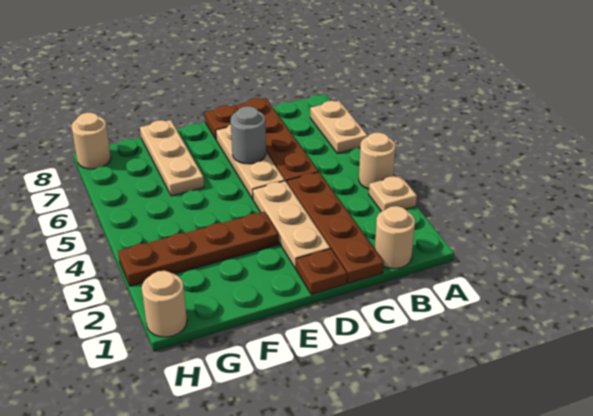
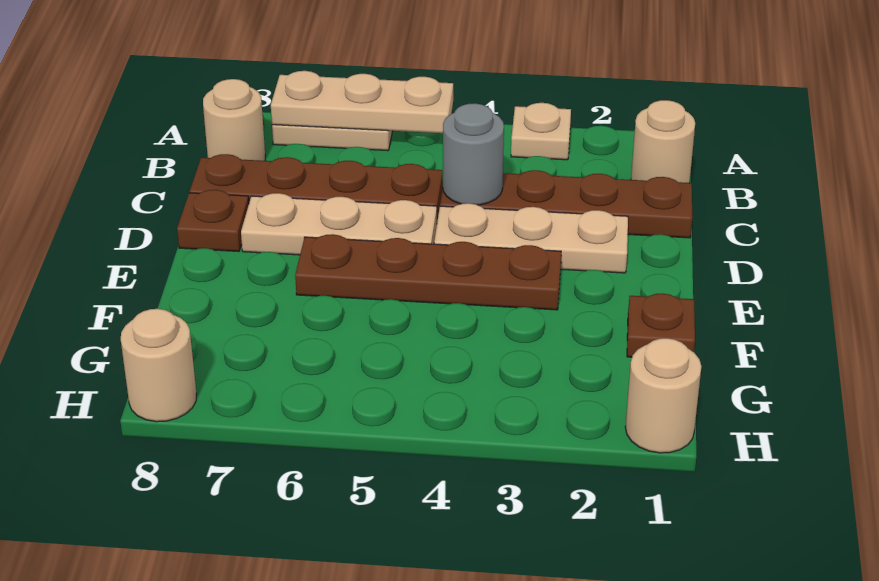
tan round brick A4 level 1 -> tan round brick B8 level 1
brown plate D1 level 1 -> brown plate F1 level 1
grey round brick D6 level 2 -> grey round brick C4 level 2
brown plate E3:H3 level 1 -> brown plate E3:E6 level 1
tan plate F6:F8 level 1 -> tan plate A5:A7 level 2

